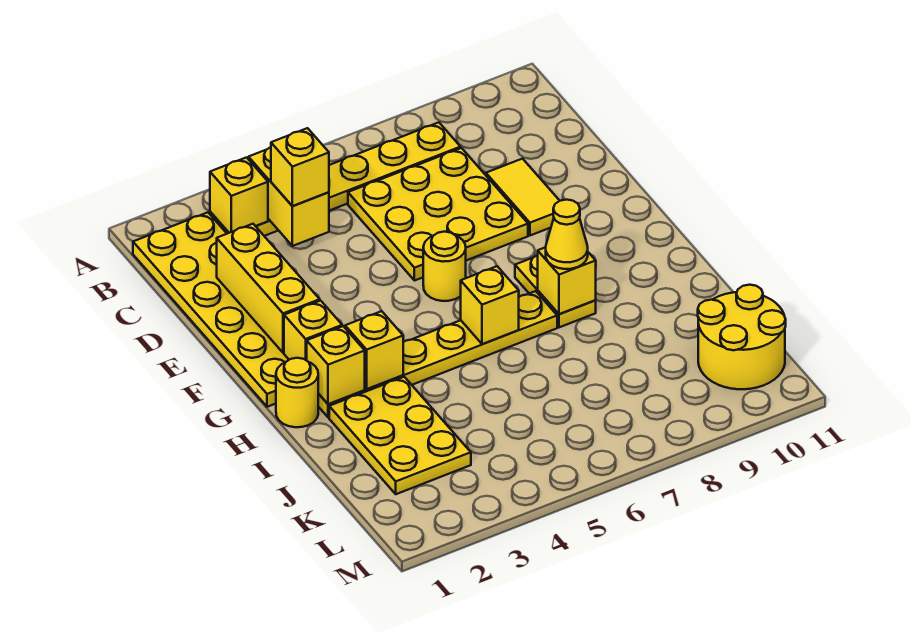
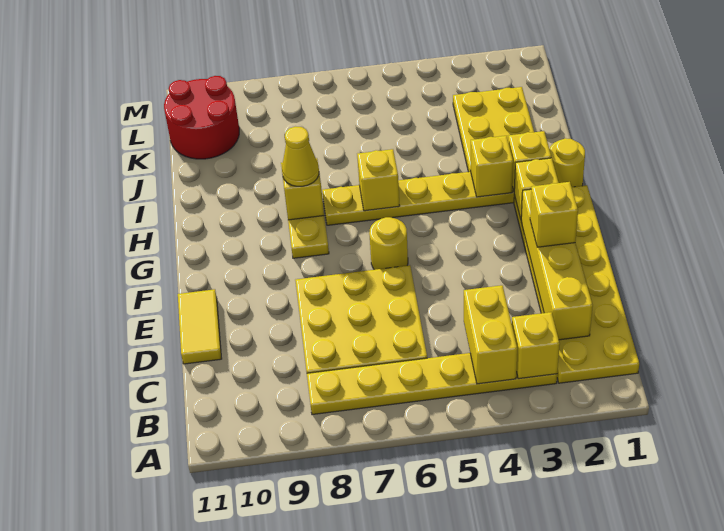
yellow brick C4 level 3 -> yellow brick E2 level 3
yellow brick D2:F2 level 2 -> yellow brick C2:F2 level 2
yellow tile D9:E9 level 1 -> yellow tile D11:E11 level 1
yellow round brick K10:L11 level 1 -> red round brick K10:L11 level 1

